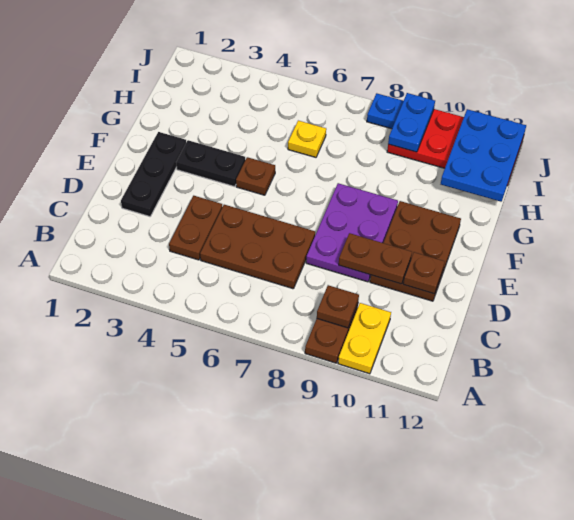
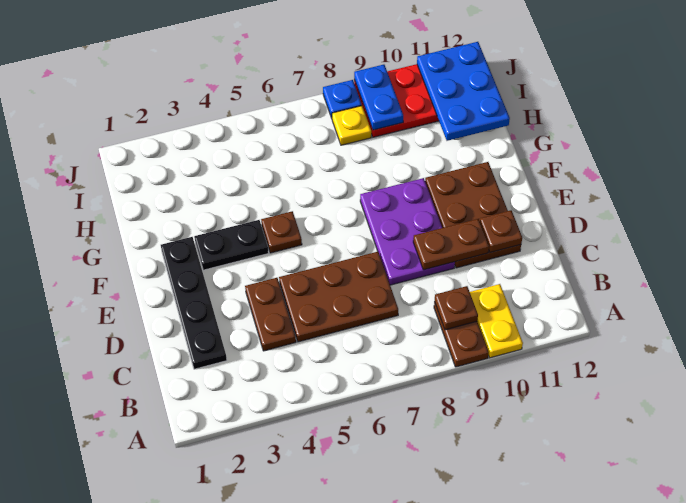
black plate D2:F2 level 1 -> black plate C2:F2 level 1
yellow plate H6 level 1 -> yellow plate I8 level 1

